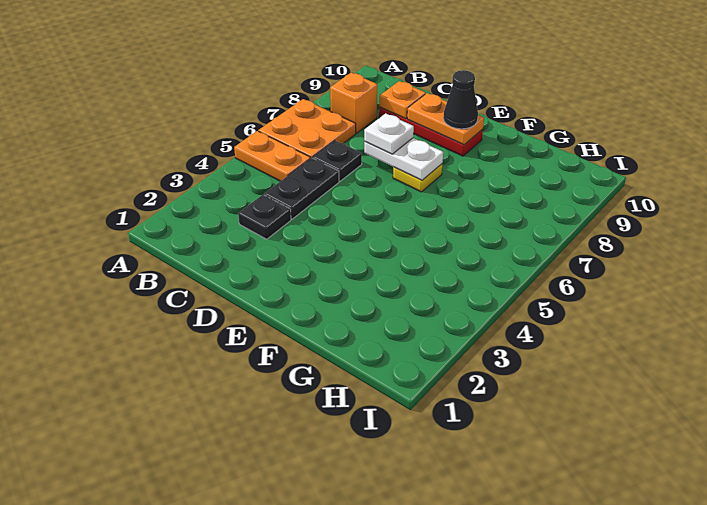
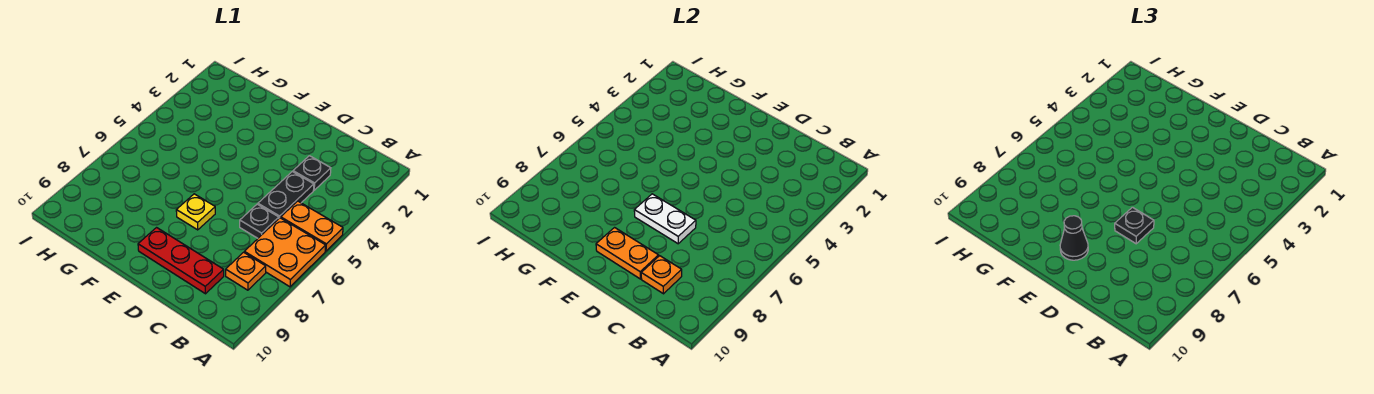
orange brick B8 level 1 -> orange plate B8 level 1
white plate D7 level 3 -> black plate D7 level 3

